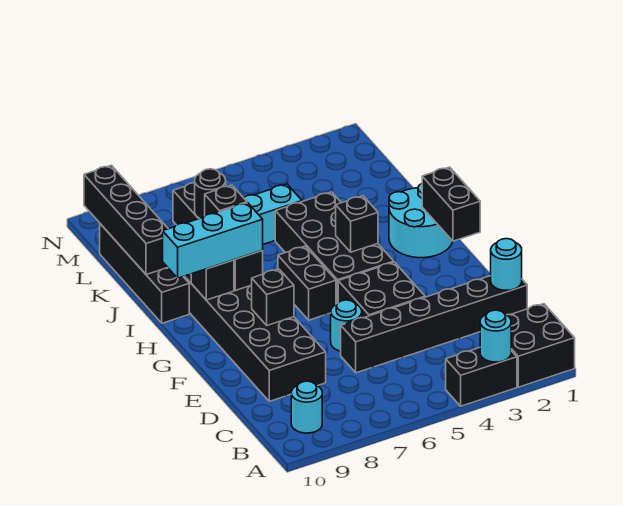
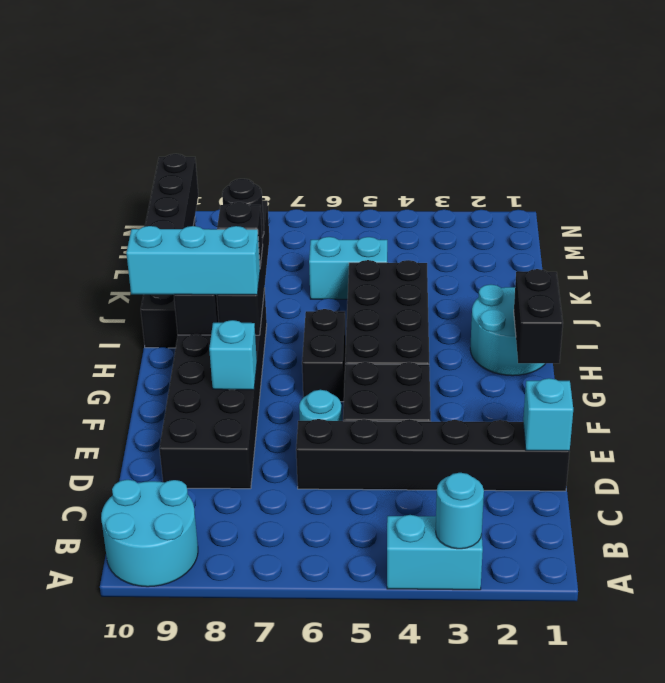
black brick A1:B2 level 1 -> none
black brick A3:A4 level 1 -> cyan brick A3:A4 level 1
cyan round brick B9 level 1 -> cyan round brick A9:B10 level 1
cyan round brick D1 level 2 -> cyan brick D1 level 2
black brick F8 level 2 -> cyan brick F8 level 2
black brick H4 level 2 -> none

